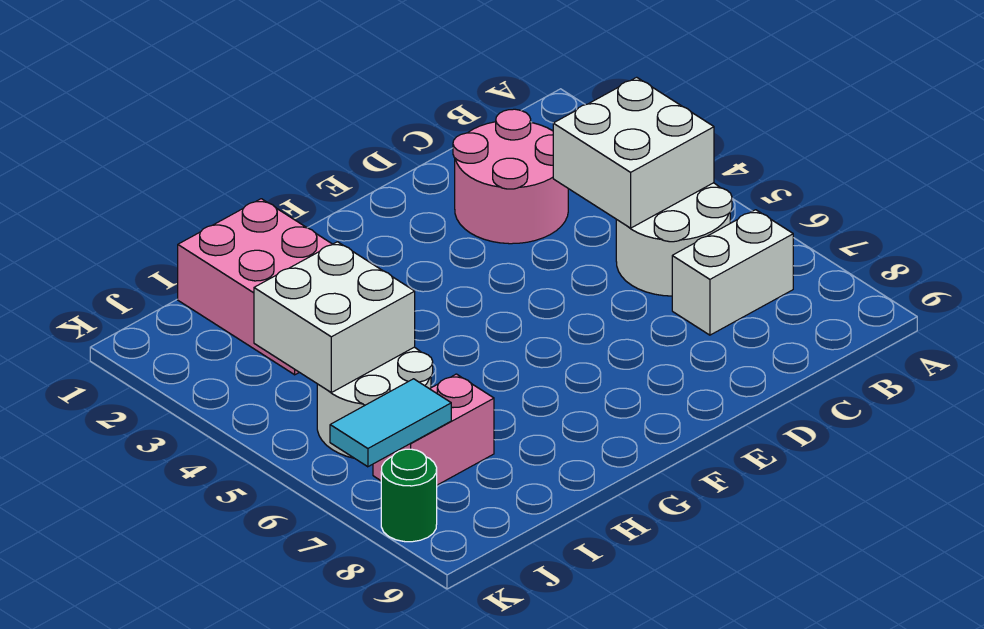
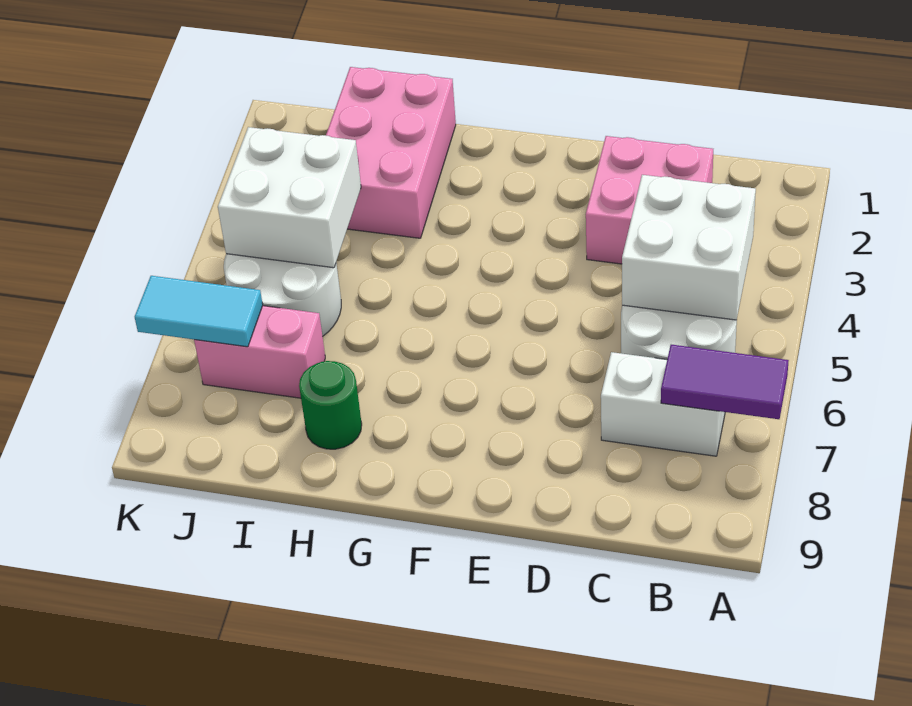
none -> purple tile A7:B7 level 2
pink round brick C2:D3 level 1 -> pink brick C2:D3 level 1
green round brick K8 level 1 -> green round brick H8 level 1

